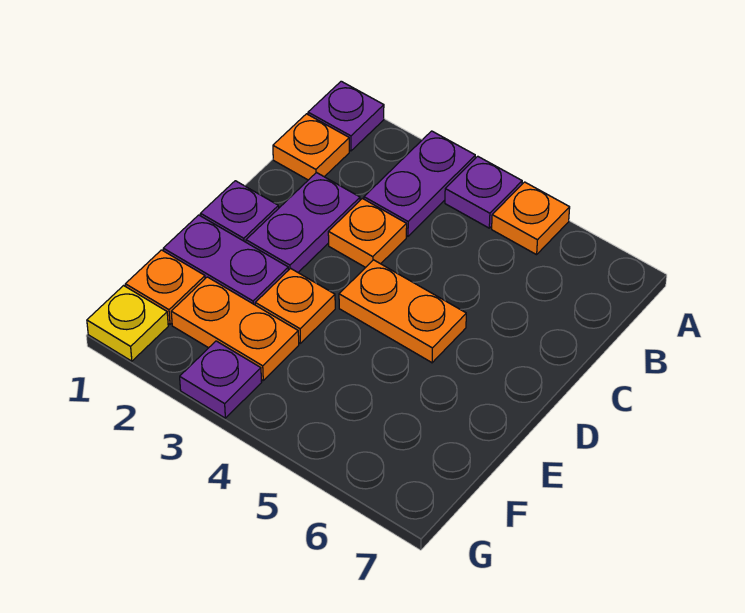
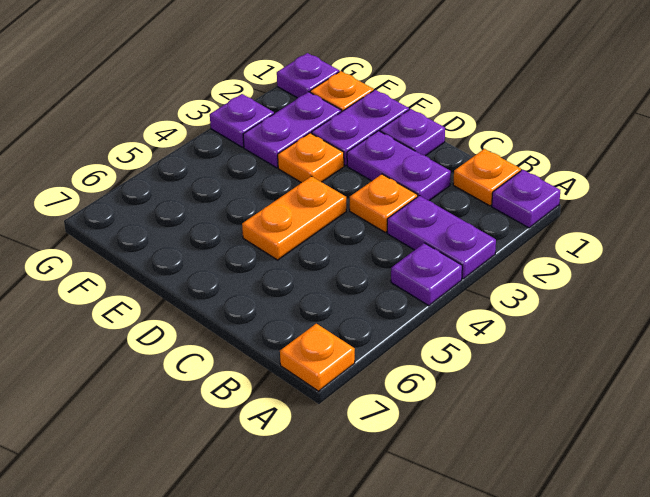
orange plate A5 level 1 -> orange plate A7 level 1
orange plate F2:F3 level 1 -> purple plate F2:F3 level 1
yellow plate G1 level 1 -> purple plate G1 level 1

